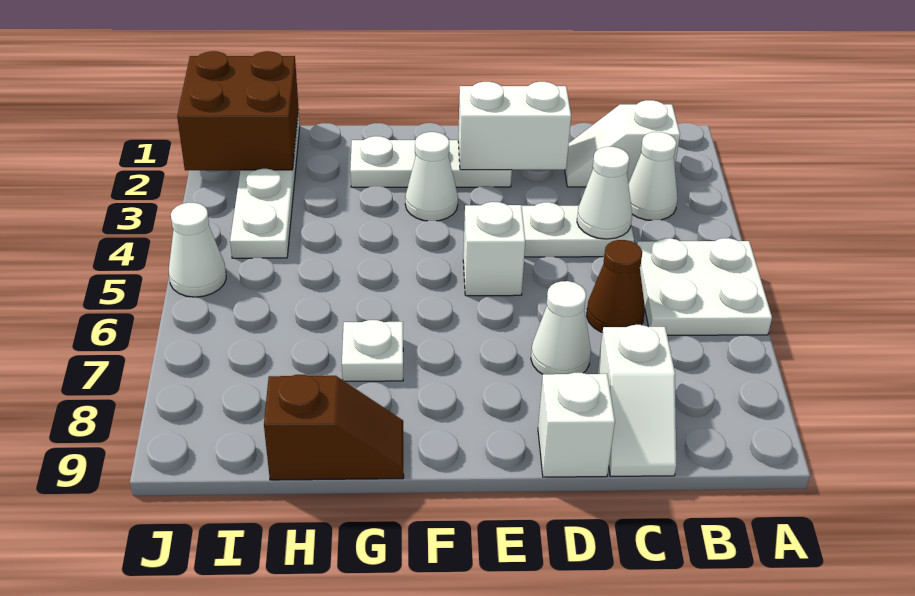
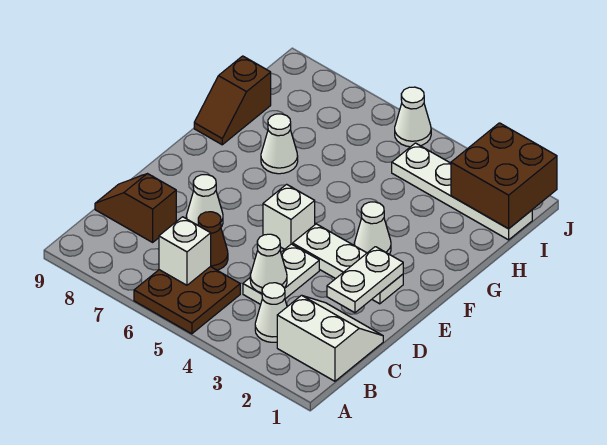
white plate A5:B6 level 1 -> brown plate A5:B6 level 1
white slope B2:C2 level 1 top B -> white slope B1:C2 level 1 top B
white slope C8:C9 level 1 top 8 -> brown slope C8:C9 level 1 top 8
white brick D2:E2 level 2 -> white plate D2:E2 level 2
white brick D9 level 1 -> white brick B6 level 2
white plate E2:G2 level 1 -> white plate E2:E4 level 1
white plate G7 level 1 -> white cone G7 level 1

